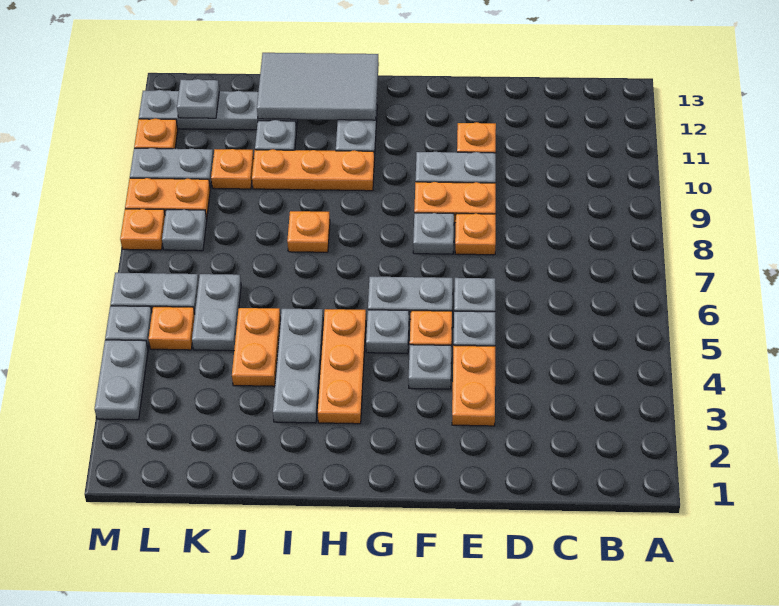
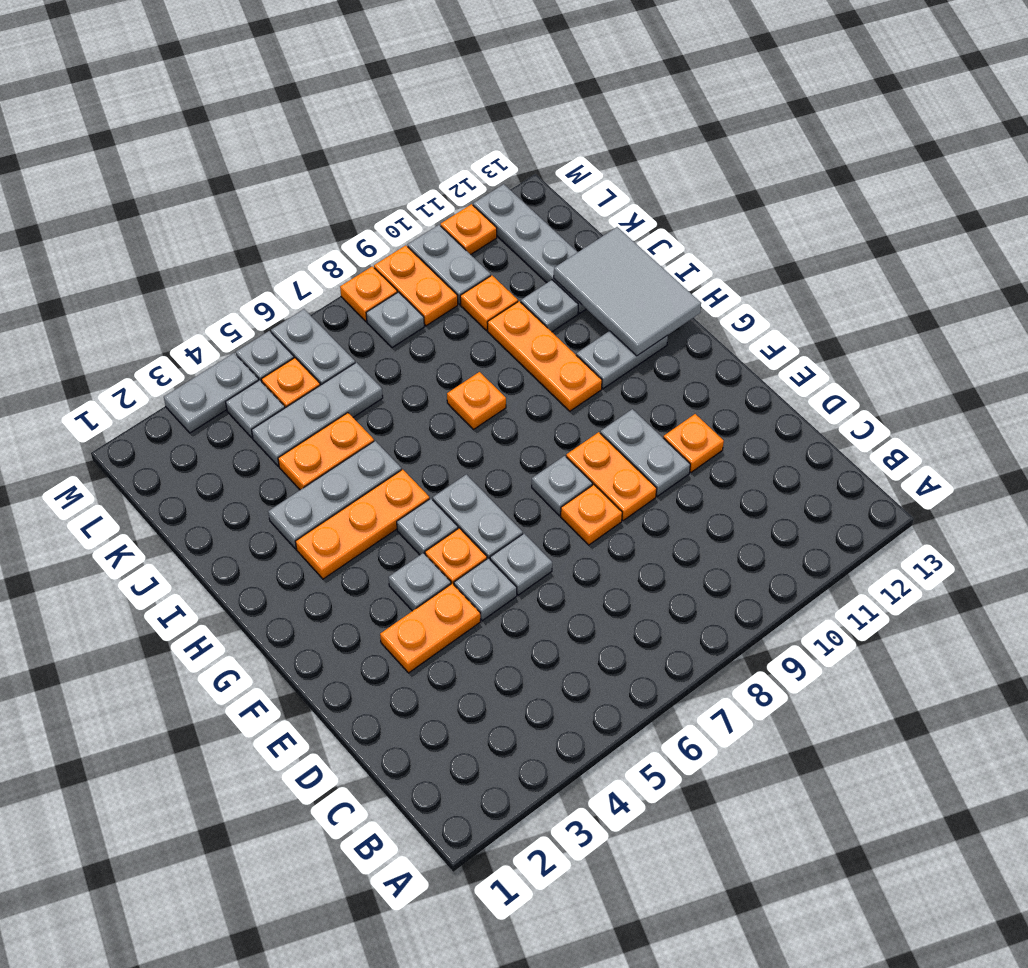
grey plate K5:K6 level 1 -> grey plate K4:K6 level 1
grey plate L12 level 2 -> grey plate L4 level 1

